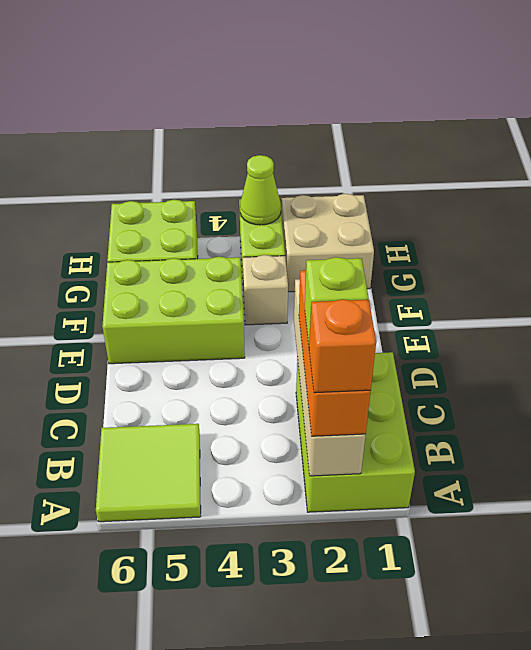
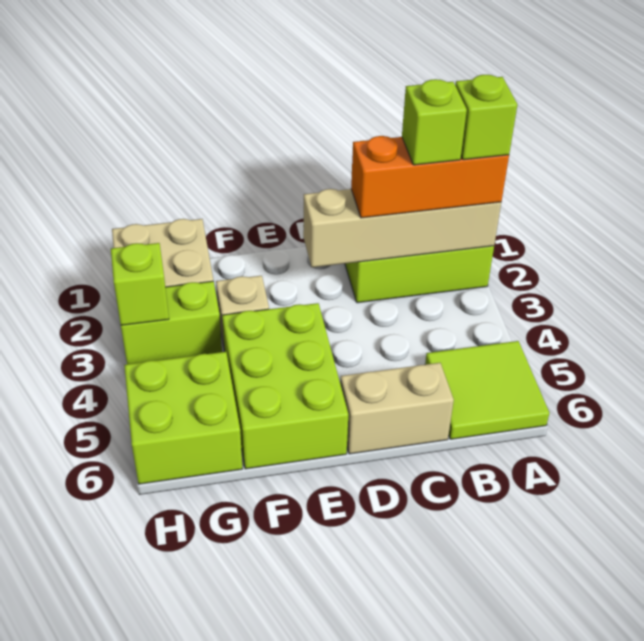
orange brick A2 level 4 -> lime brick A2 level 4
none -> tan brick C6:D6 level 1
lime cone H3 level 2 -> lime brick H3 level 2

